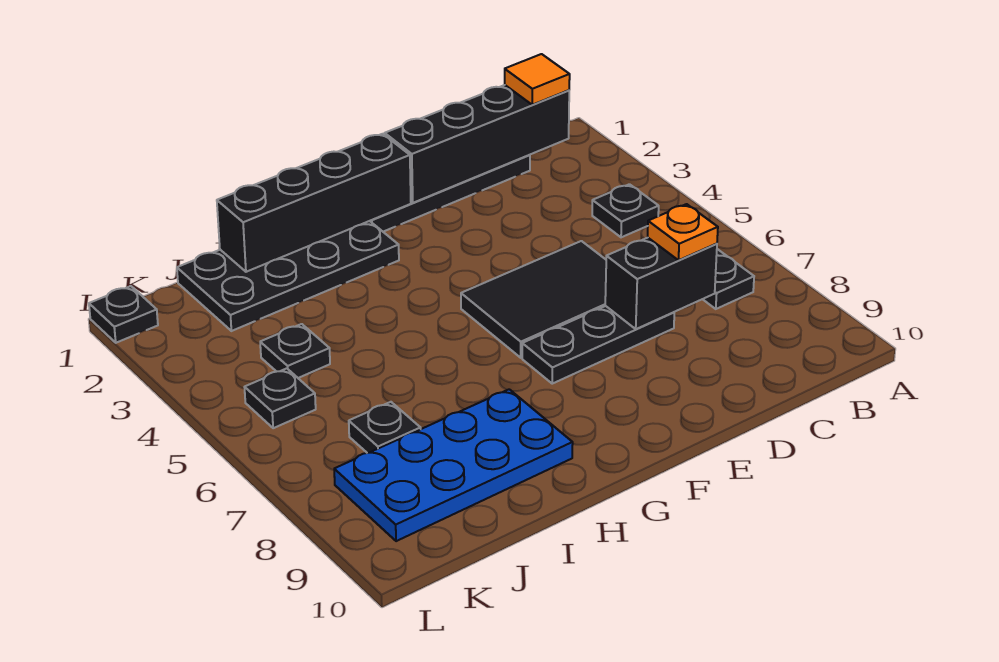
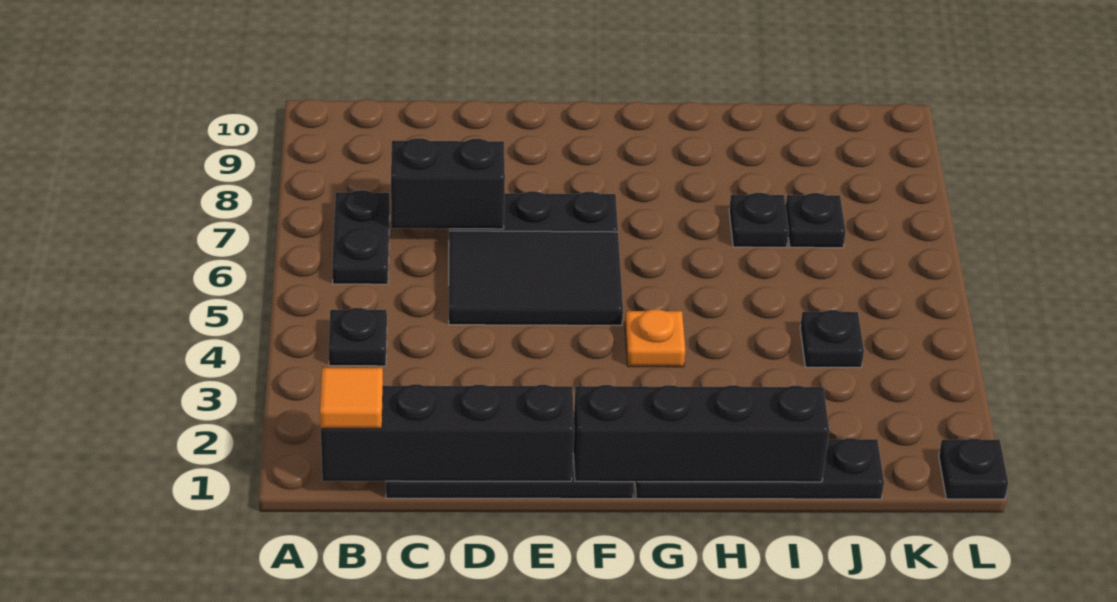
orange plate C7 level 3 -> orange plate G4 level 1
black plate G1:J2 level 1 -> black plate G1:J1 level 1
blue plate H8:K9 level 1 -> none
black plate K5 level 1 -> black plate I7 level 1

